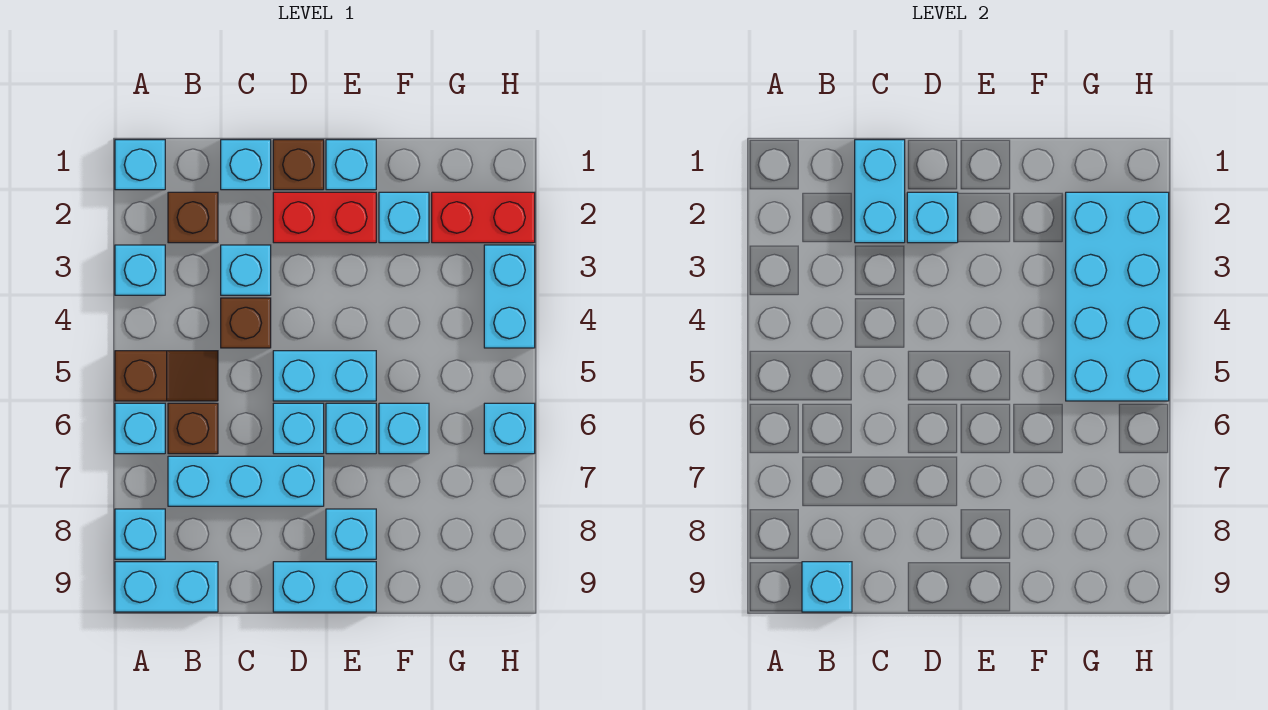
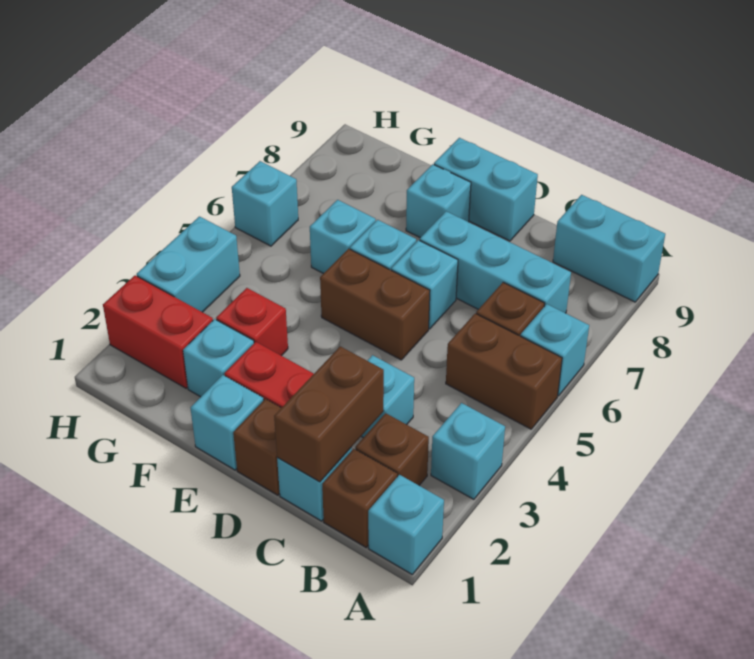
brown slope A5:B5 level 1 top A -> brown brick A5:B5 level 1
cyan brick A8 level 1 -> none
cyan brick B9 level 2 -> none
cyan brick C1:C2 level 2 -> brown brick C1:C2 level 2
brown brick C4 level 1 -> brown brick B1 level 1
cyan brick D2 level 2 -> none
cyan brick D5:E5 level 1 -> brown brick D5:E5 level 1
none -> red brick F3 level 1
cyan brick G2:H5 level 2 -> none

